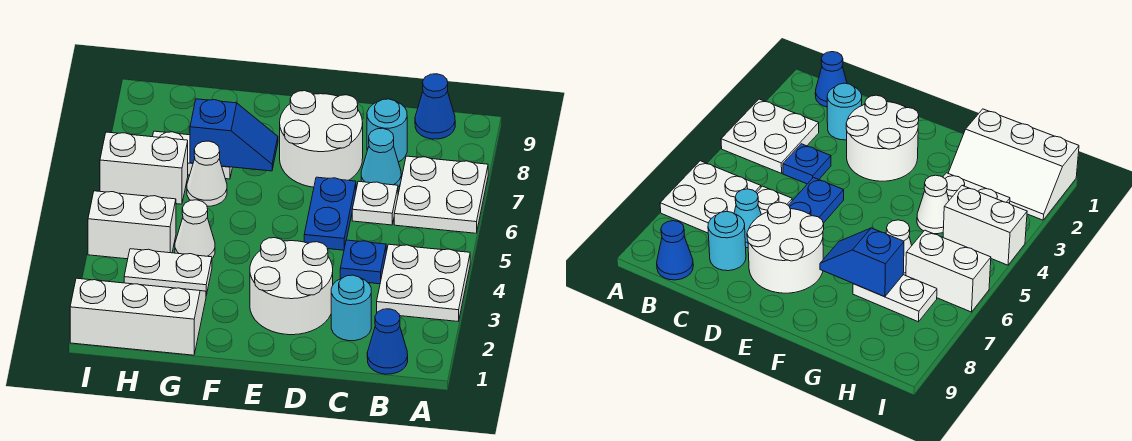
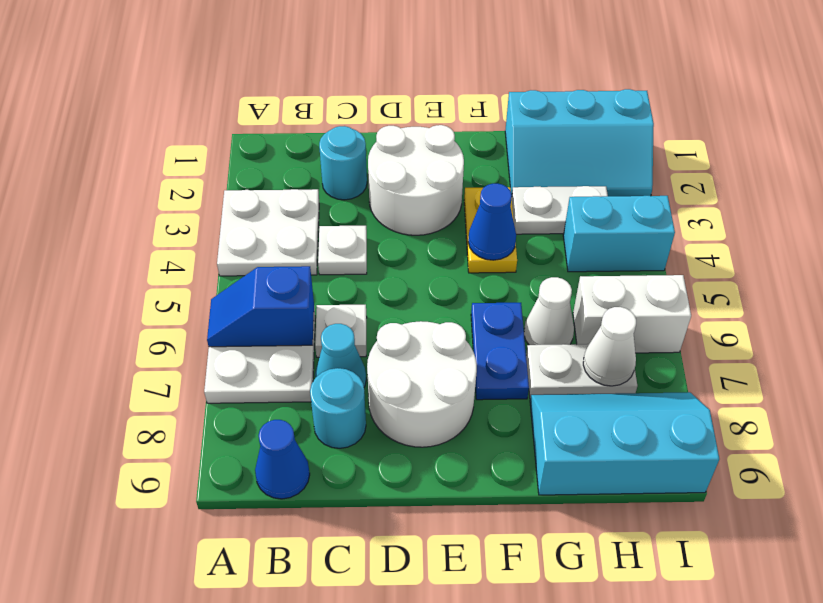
blue cone B1 level 1 -> blue cone F4 level 2
blue plate C4 level 1 -> white plate C4 level 1
blue plate D5:D6 level 1 -> blue plate F6:F7 level 1
none -> yellow plate F3:F4 level 1
blue slope F7:G7 level 2 top G -> blue slope A6:B6 level 2 top B
white slope G1:I2 level 1 top 1 -> cyan slope G1:I2 level 1 top 1
white cone G4 level 1 -> white cone H7 level 2
none -> cyan slope G8:I9 level 1 top 9
white brick H4:I4 level 1 -> cyan brick H4:I4 level 1

